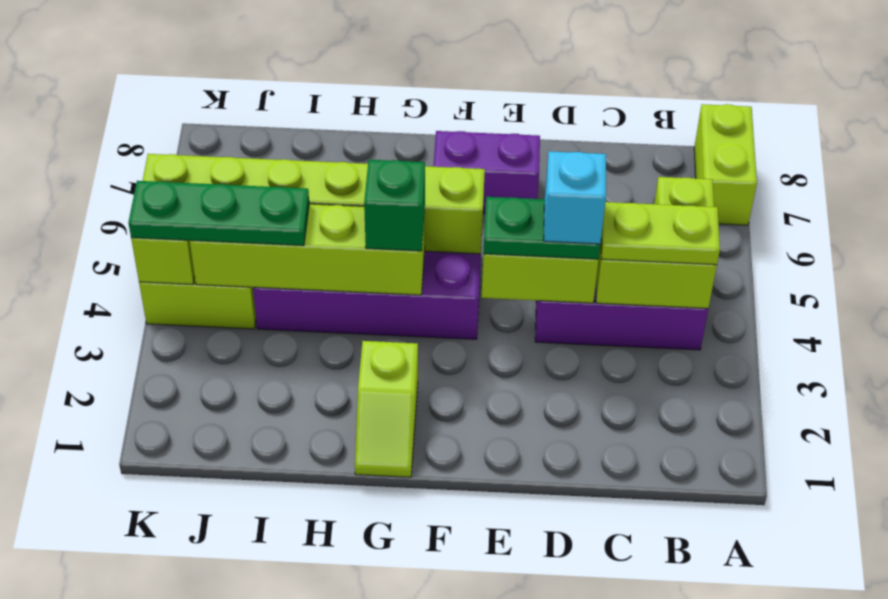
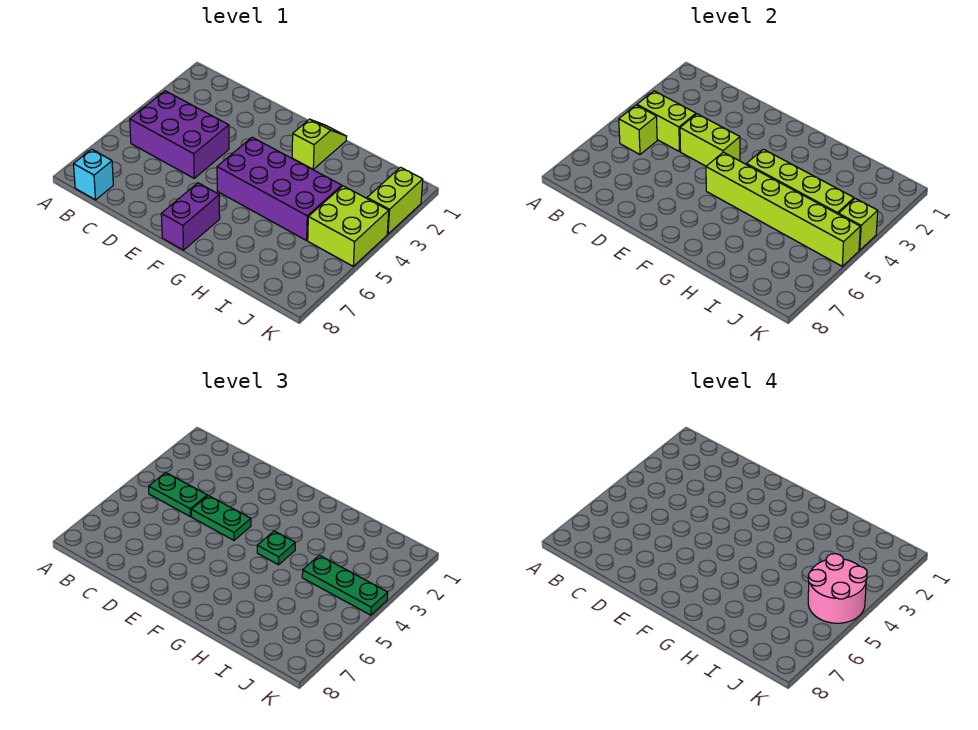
lime brick A7:A8 level 1 -> lime brick K2:K3 level 1
lime plate B4:C4 level 3 -> green plate B4:C4 level 3
cyan brick D4 level 4 -> cyan brick B8 level 1
purple brick E7:F7 level 1 -> purple brick F7:F8 level 1
green brick G4 level 3 -> green plate G4 level 3
none -> pink round brick J4:K5 level 4

